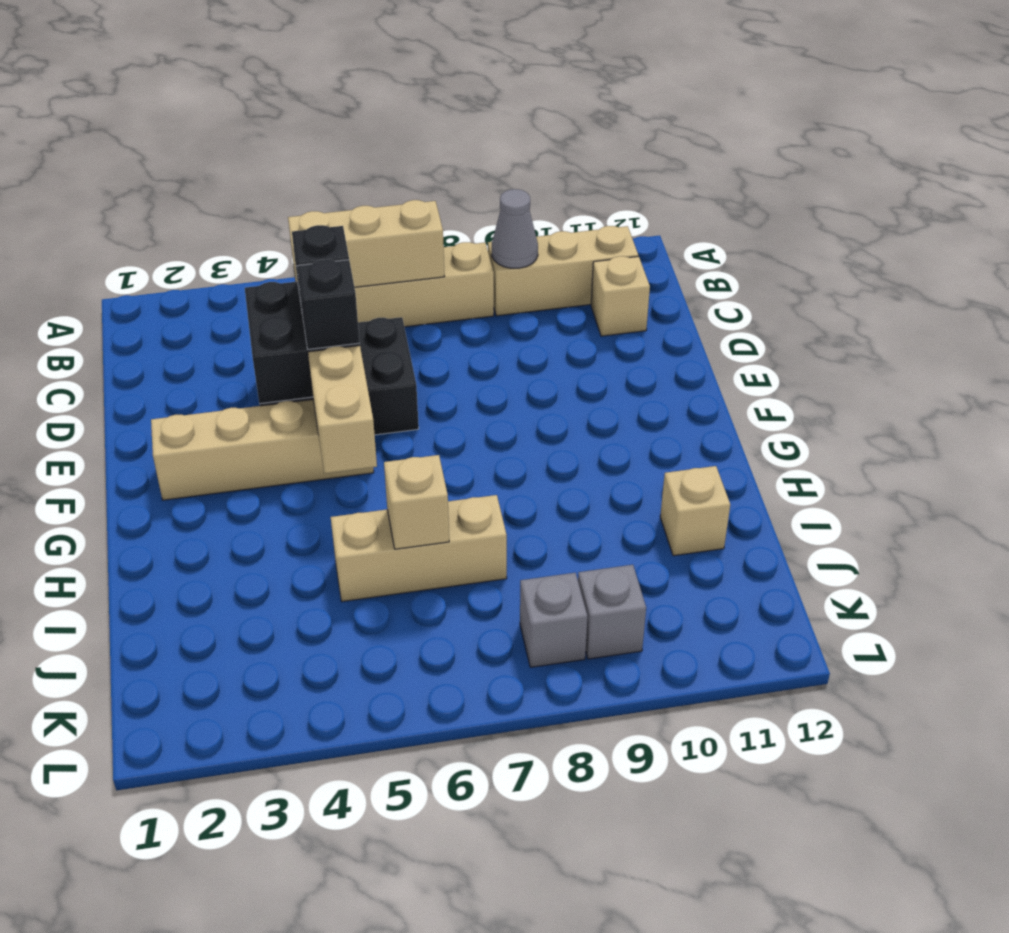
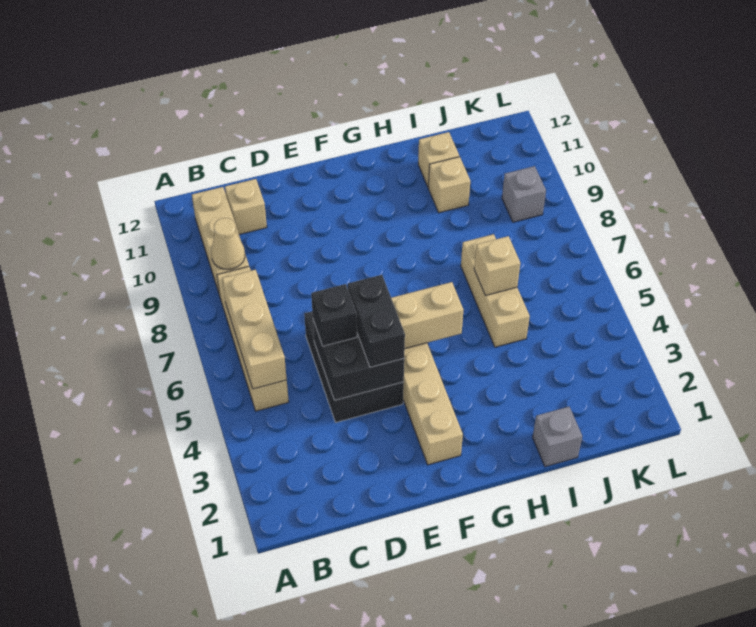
grey cone B9 level 2 -> tan cone B9 level 2
black brick E5 level 3 -> black brick E4:E5 level 3
none -> tan brick I10 level 1
grey brick K8 level 1 -> grey brick I1 level 1

